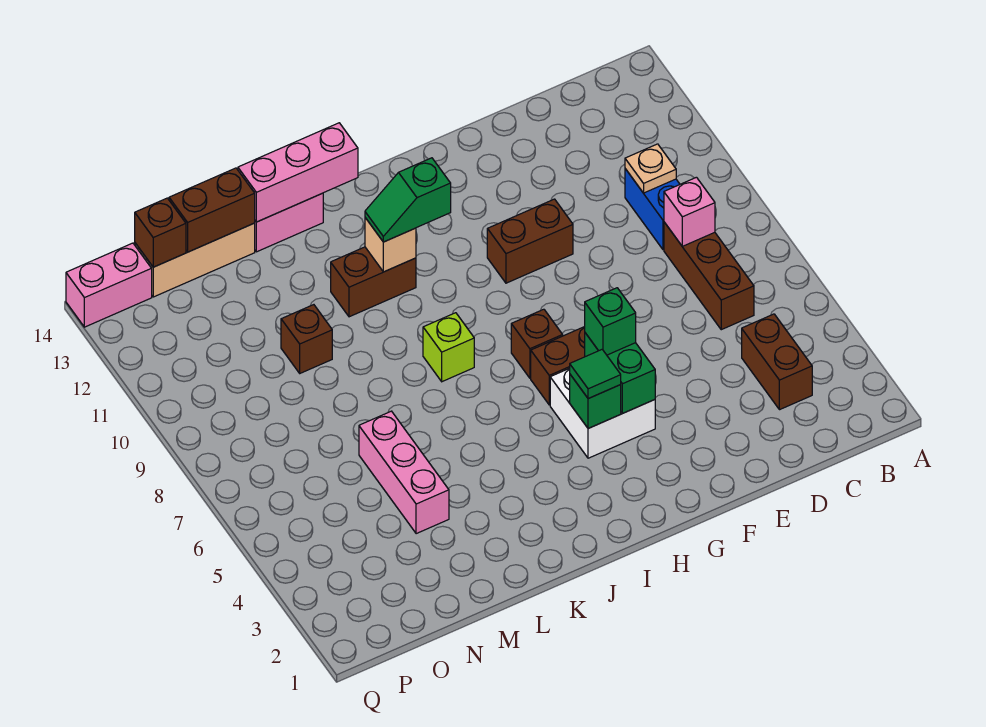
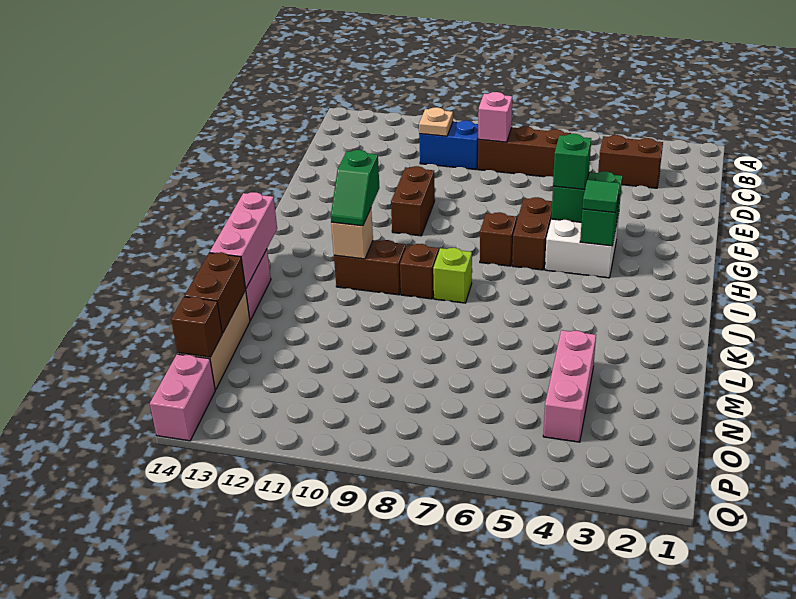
brown brick J11:K11 level 1 -> brown brick J10:J11 level 1
pink brick M4:M6 level 1 -> pink brick M4:O4 level 1
brown brick M10 level 1 -> brown brick J9 level 1

